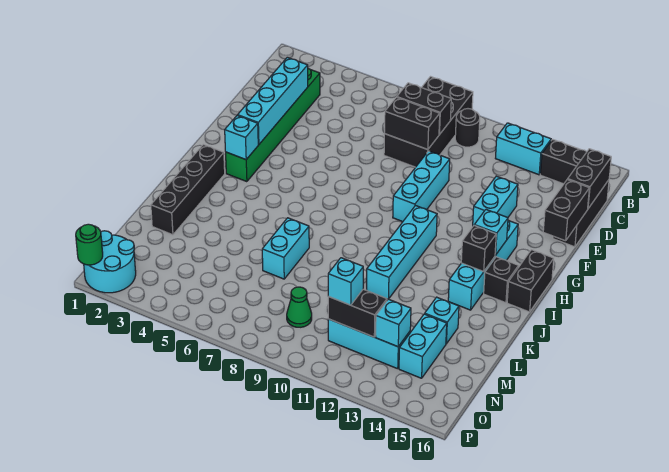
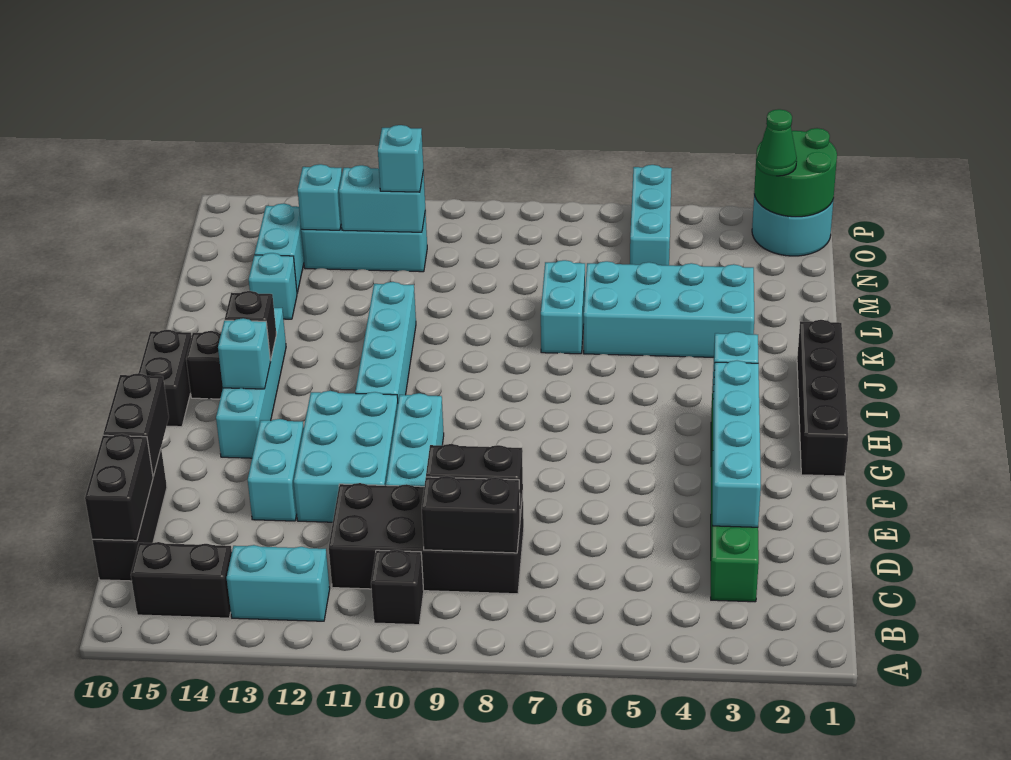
black brick A8:D9 level 1 -> black brick C8:D11 level 1
black round brick B10 level 1 -> black brick B10 level 1
none -> cyan brick E11:G12 level 1
black brick I2:L2 level 1 -> black brick G1:J1 level 1
none -> cyan brick K3:L6 level 1
none -> cyan brick N5:P5 level 1
green cone N9 level 1 -> green cone O2 level 3
black brick N11:N12 level 2 -> cyan brick N11:N12 level 2
green round brick P1 level 2 -> green round brick O1:P2 level 2

